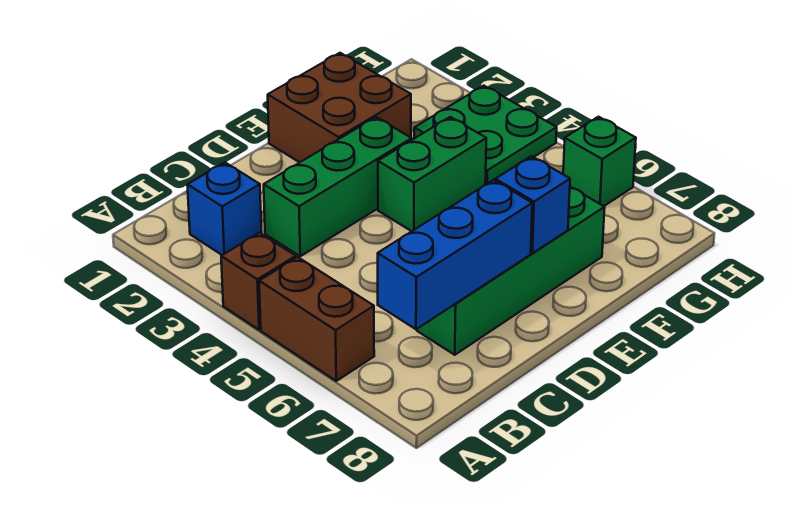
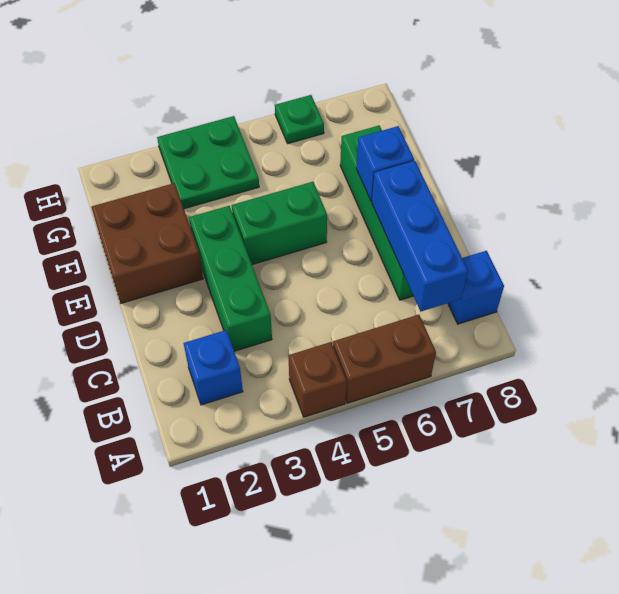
none -> blue brick B8 level 1
green brick E4:F4 level 1 -> green brick E4:E5 level 1
green brick H6 level 1 -> green plate H6 level 1

